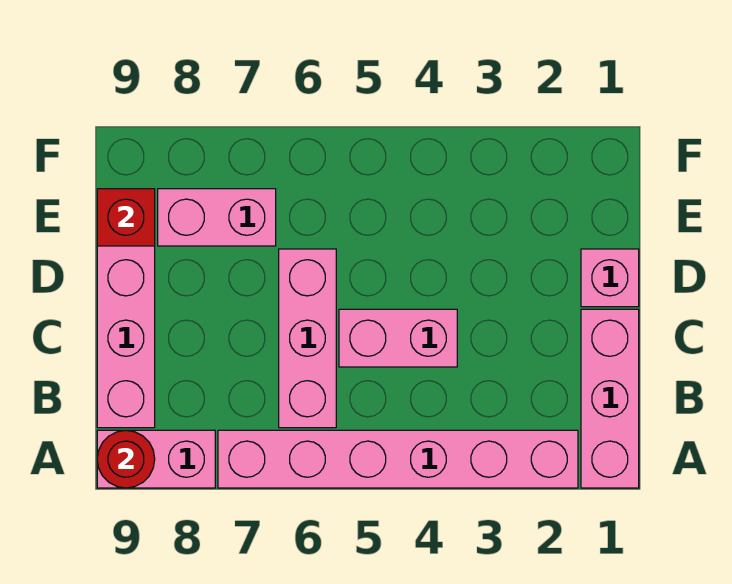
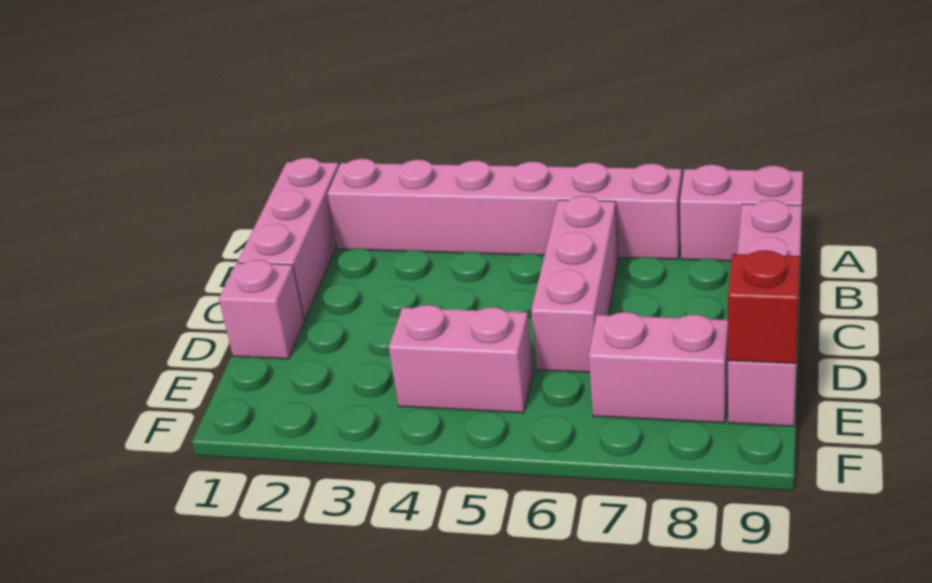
red round brick A9 level 2 -> none
pink brick C4:C5 level 1 -> pink brick E4:E5 level 1

